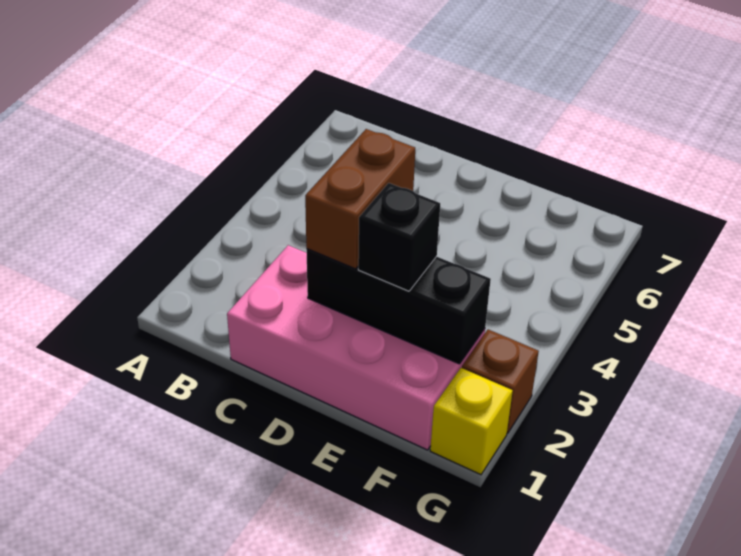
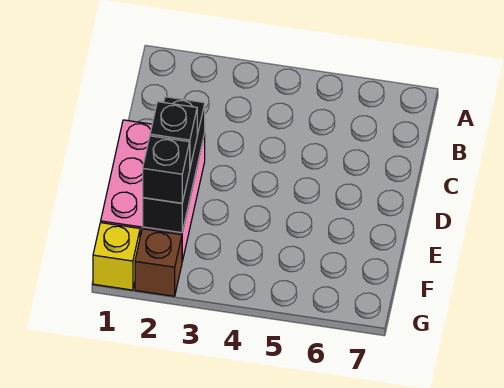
pink brick C1:F2 level 1 -> pink brick D1:F2 level 1
brown brick D2:D3 level 3 -> none
none -> black brick F2 level 3

